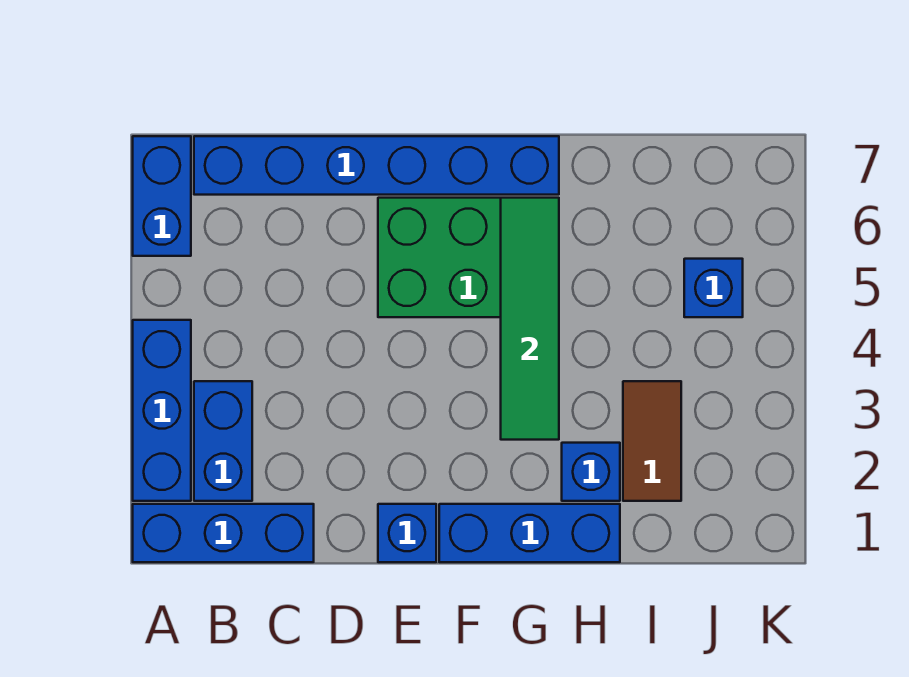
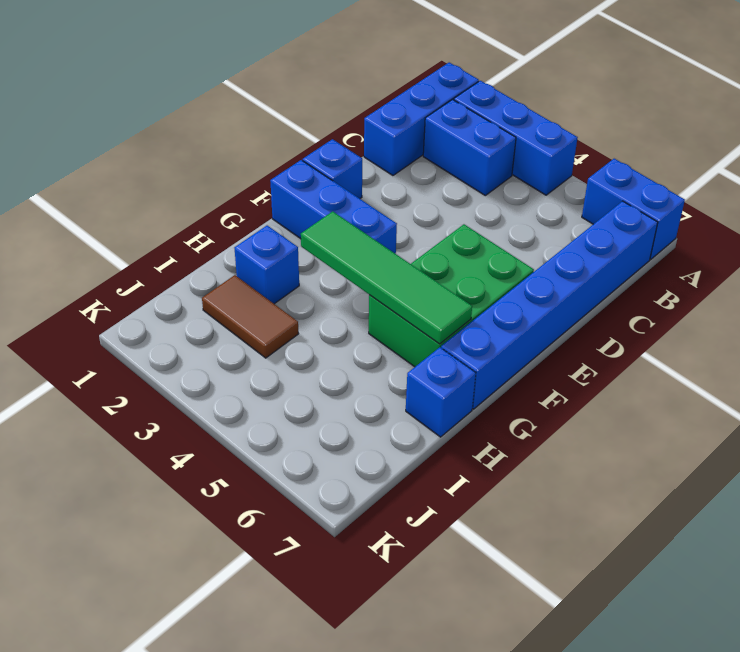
blue brick F1:H1 level 1 -> blue brick F1:F3 level 1
blue brick J5 level 1 -> blue brick H7 level 1

